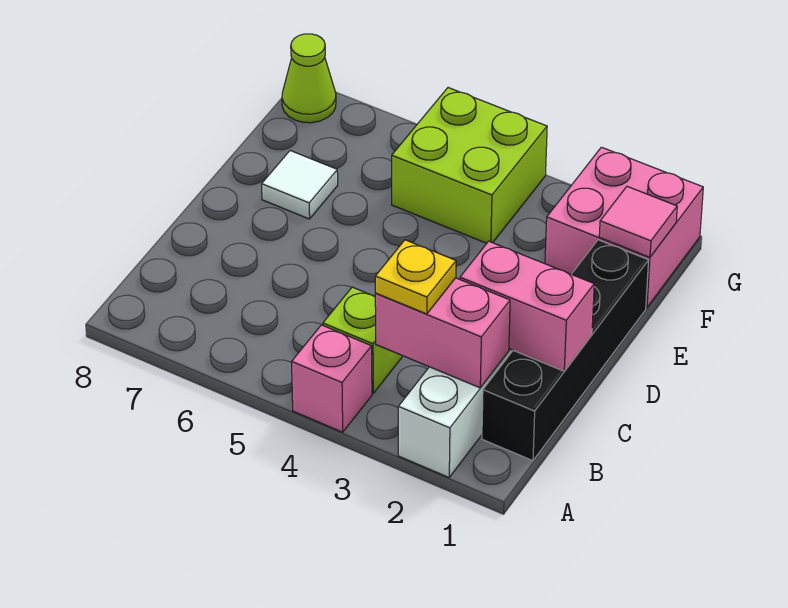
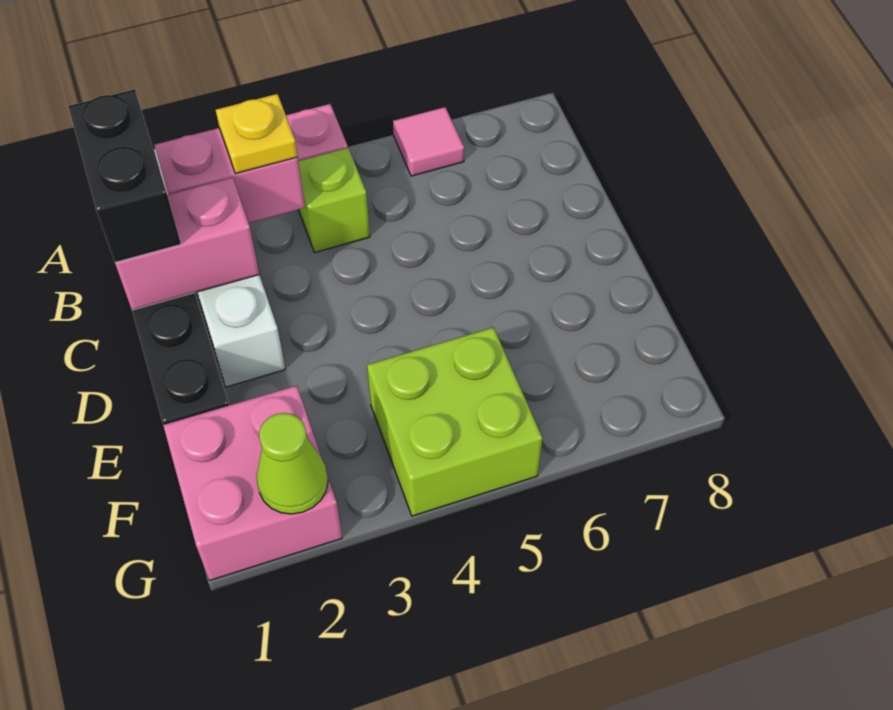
none -> black brick B1:C1 level 3
white tile E7 level 1 -> none
pink tile F1 level 2 -> pink tile A6 level 1
lime cone G8 level 1 -> lime cone G2 level 2

